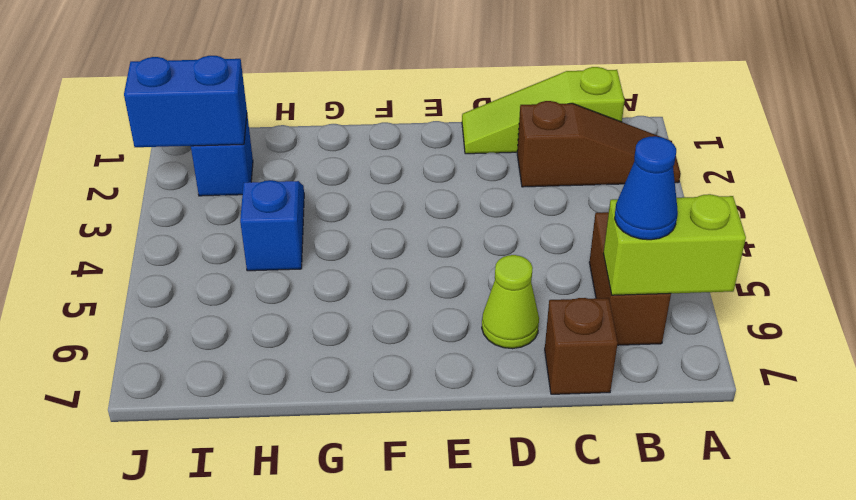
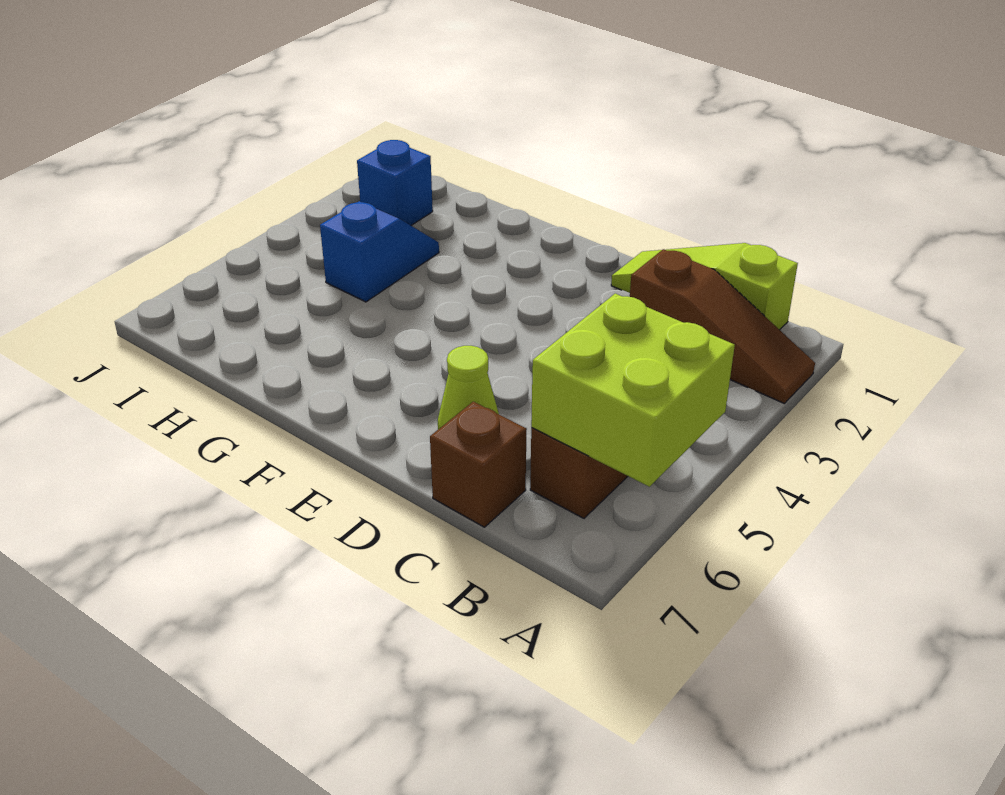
lime brick A6:B6 level 2 -> lime brick A5:B6 level 2
blue cone B6 level 3 -> none
blue brick I2:J2 level 2 -> none

